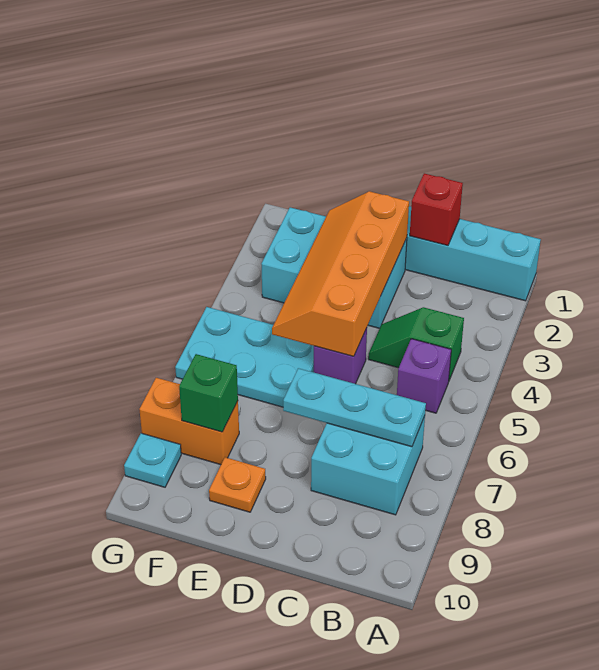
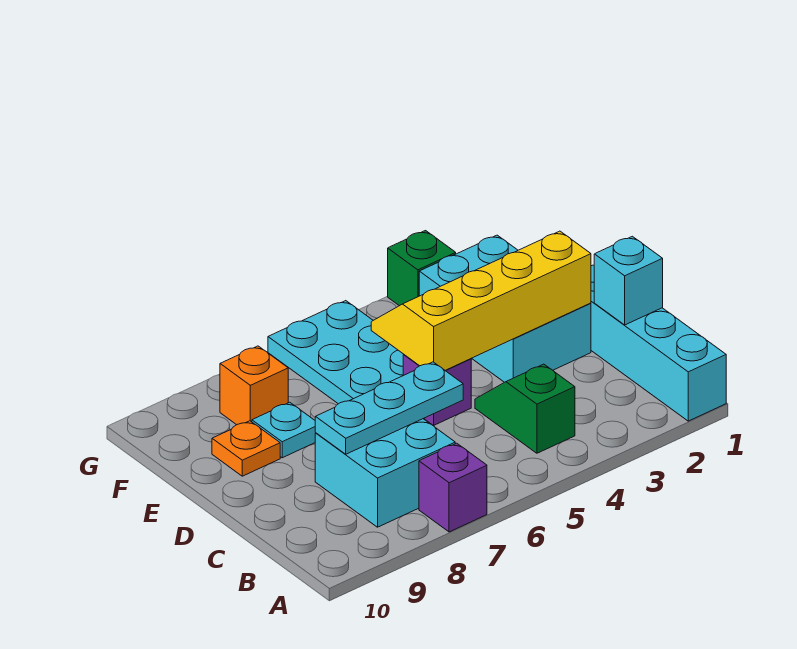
purple brick B5 level 1 -> purple brick A7 level 1
cyan plate B7:D7 level 2 -> cyan plate C6:C8 level 2
red brick C1 level 2 -> cyan brick C1 level 2
orange slope D2:E5 level 2 top D -> yellow slope D2:E5 level 2 top D
orange brick F8:G8 level 1 -> orange brick F8 level 1
green brick F8 level 2 -> green brick G3 level 1
cyan plate G9 level 1 -> cyan plate E8 level 1

